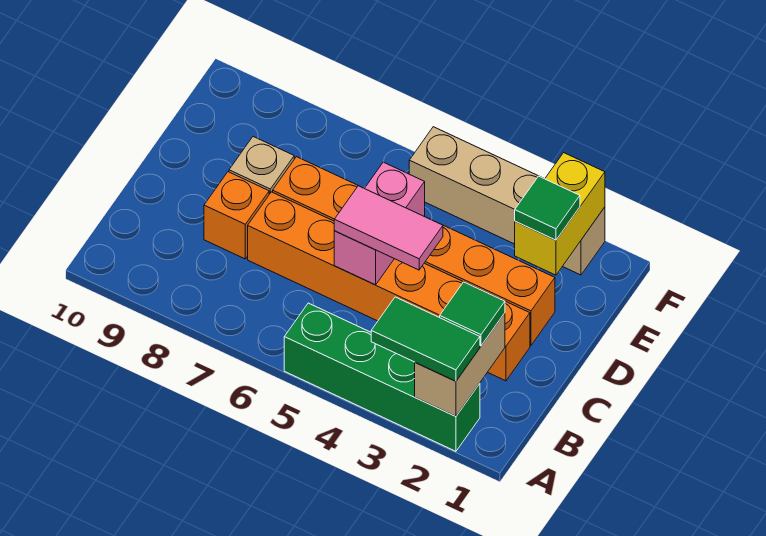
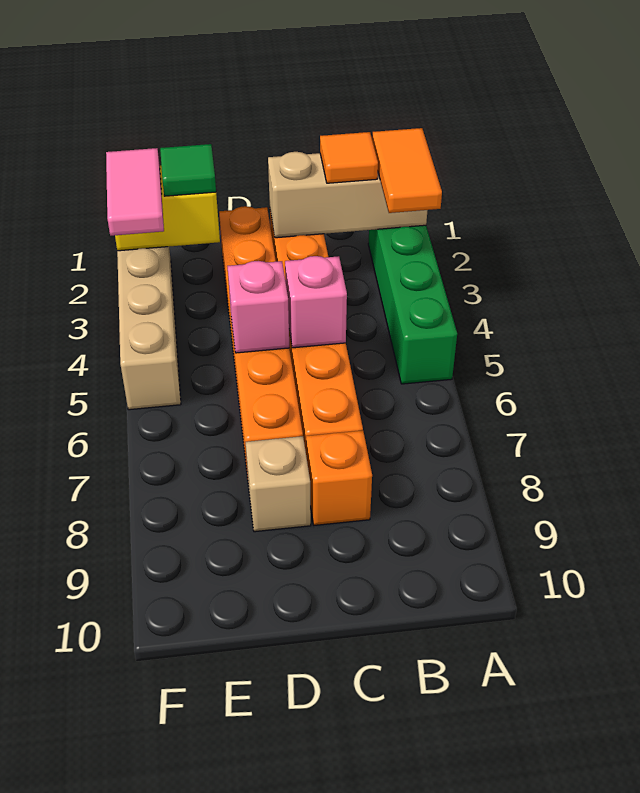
tan brick A2:B2 level 2 -> tan brick A2:C2 level 2
green tile A2:A3 level 3 -> orange tile A2:A3 level 3
green tile B2 level 3 -> orange tile B2 level 3
pink tile C4:C5 level 3 -> pink tile F2:F3 level 3

